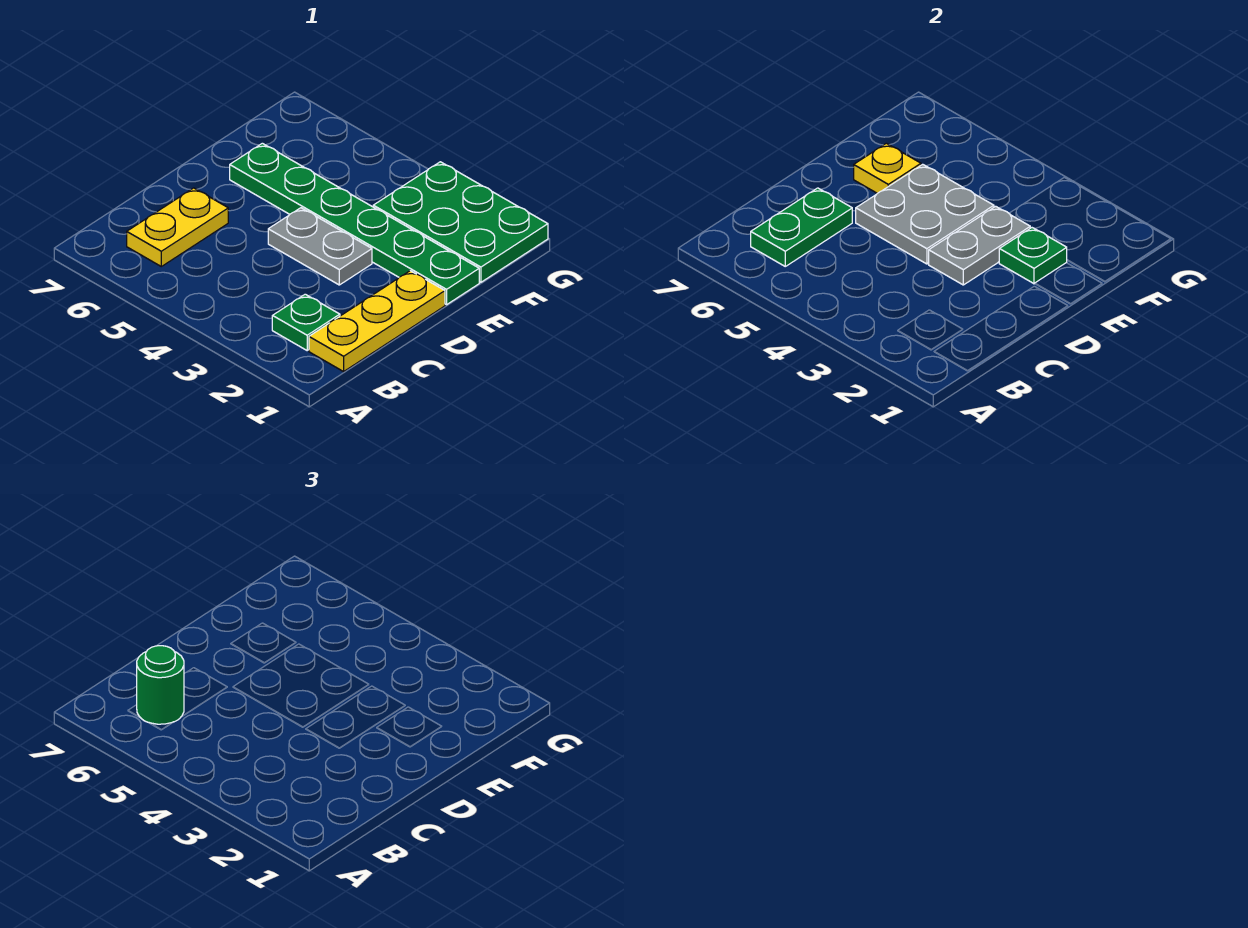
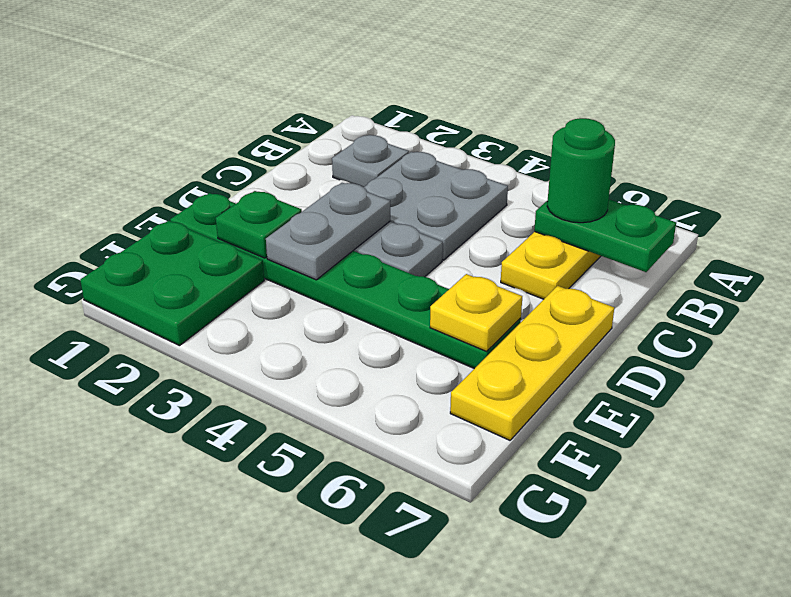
yellow plate B1:D1 level 1 -> yellow plate D7:F7 level 1
green plate B2 level 1 -> grey plate B2 level 1
green plate B6:C6 level 2 -> green plate B6:B7 level 2
grey plate D4:E5 level 2 -> grey plate B3:C4 level 1
green plate F1:G3 level 1 -> green plate F1:G2 level 1

